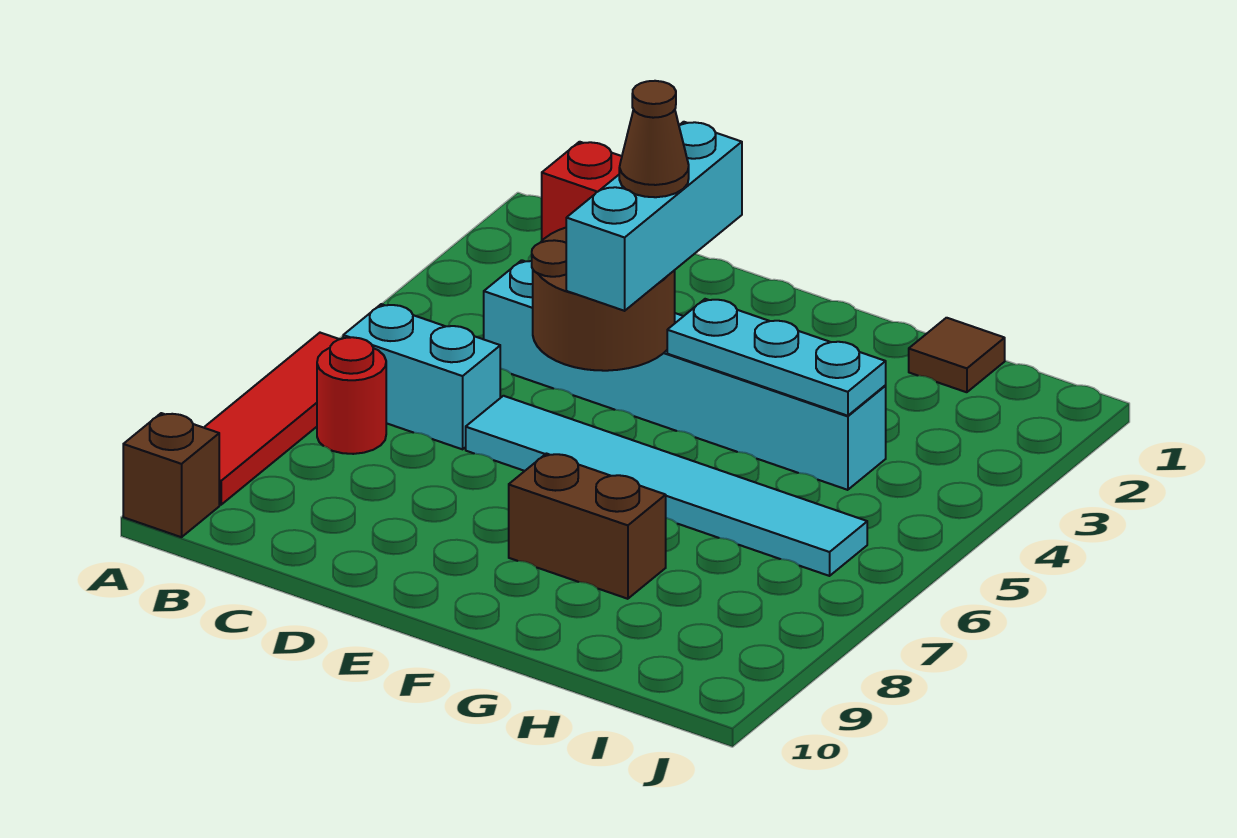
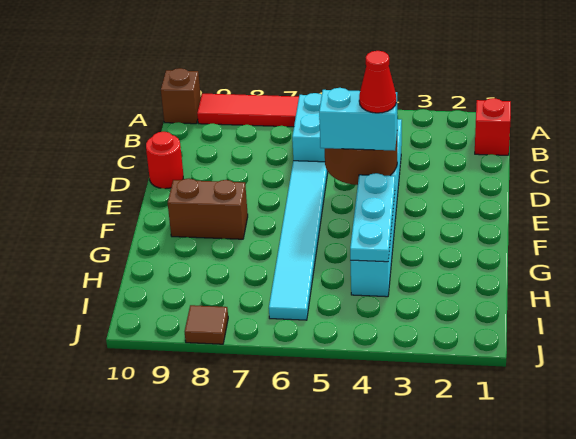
red round brick B7 level 1 -> red round brick D10 level 1
cyan brick E3:E5 level 3 -> cyan brick E4:E5 level 3
brown cone E4 level 4 -> red cone E4 level 4
brown brick F8:G8 level 1 -> brown brick F8:F9 level 1
brown tile H1 level 1 -> brown tile J8 level 1

